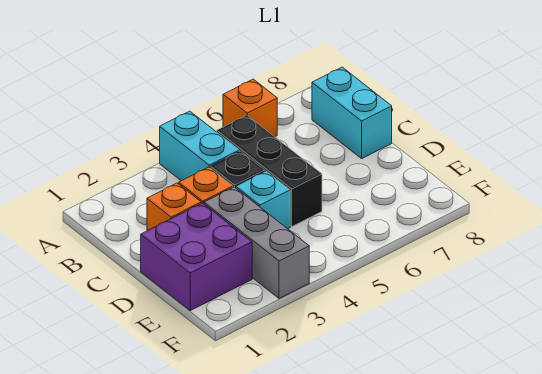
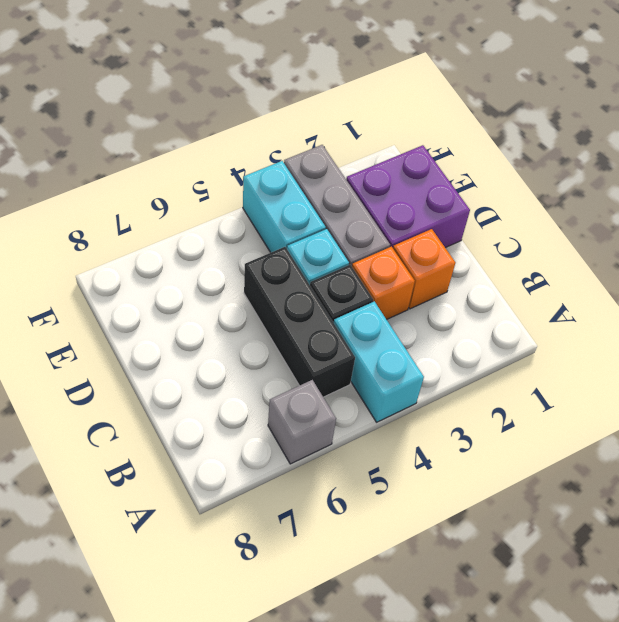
orange brick A6 level 1 -> grey brick A6 level 1
cyan brick B8:C8 level 1 -> cyan brick E4:F4 level 1

